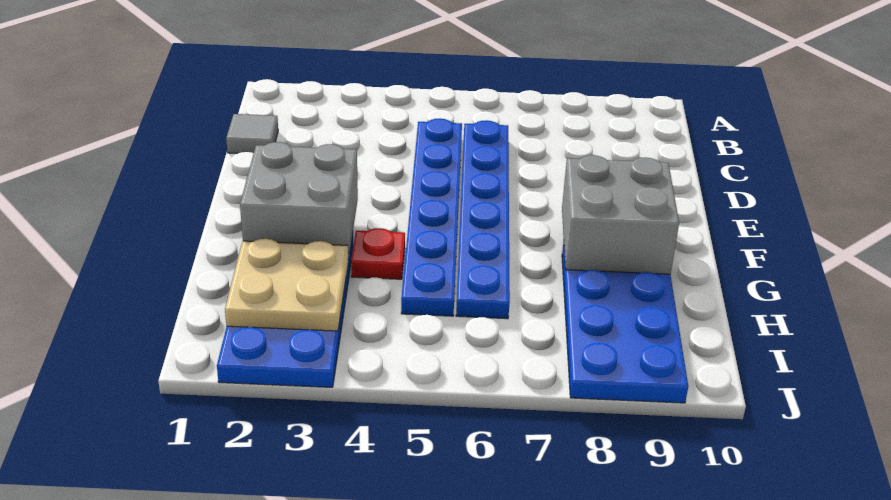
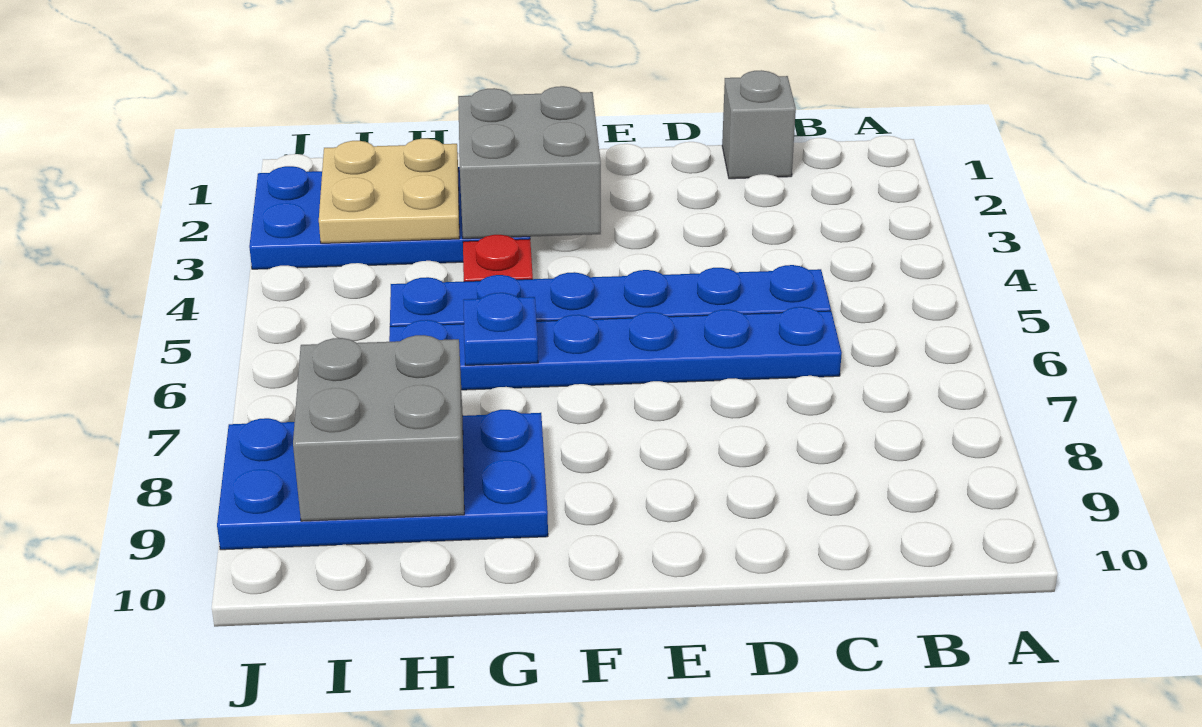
grey tile C1 level 1 -> grey brick C1 level 1
grey brick F8:G9 level 2 -> grey brick H8:I9 level 2
none -> blue plate G6 level 2

